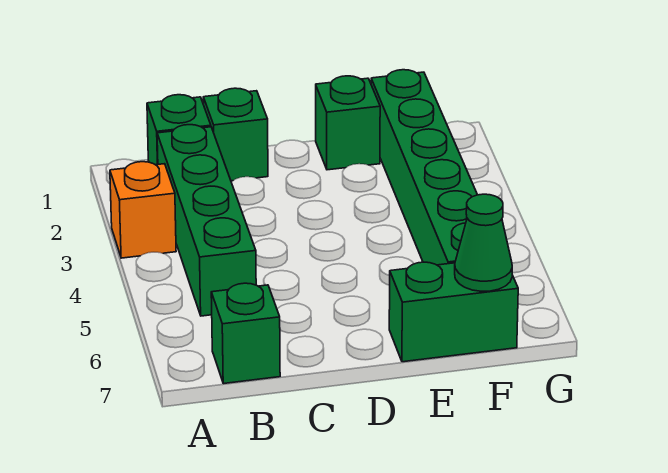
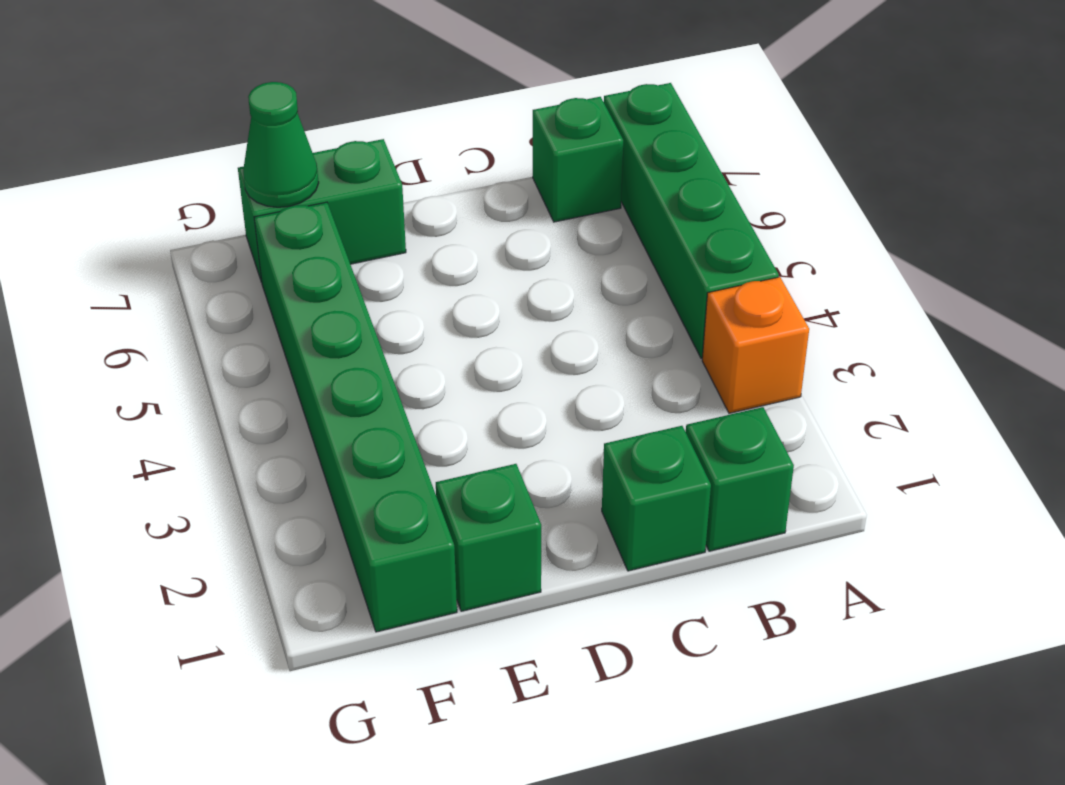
green brick B2:B5 level 1 -> green brick A4:A7 level 1

